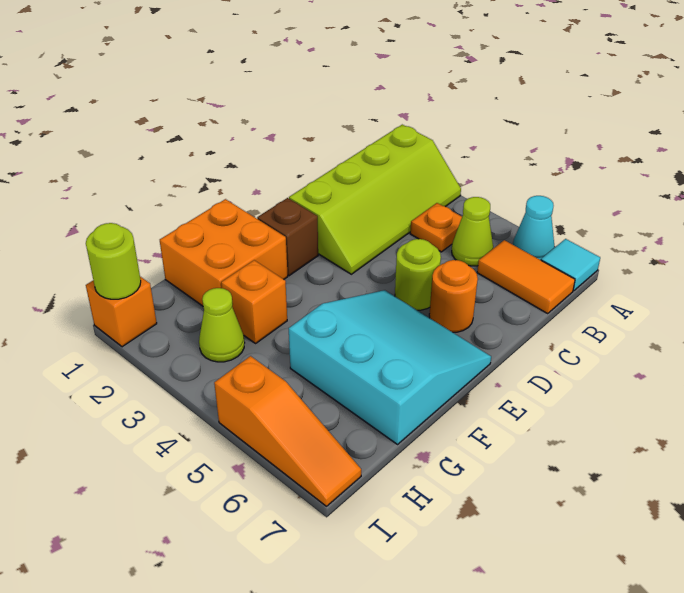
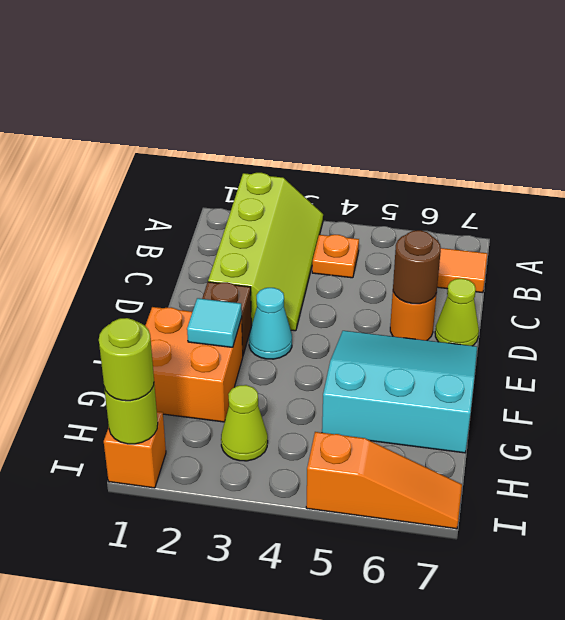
cyan cone A6 level 1 -> cyan cone E3 level 1
cyan tile A7 level 1 -> cyan tile F2 level 2
lime cone B5 level 1 -> lime cone D7 level 1
lime round brick D5 level 1 -> lime round brick I1 level 3
none -> brown round brick D6 level 2
orange brick G3 level 1 -> none

